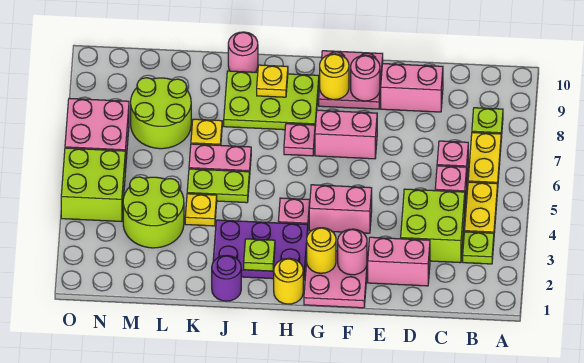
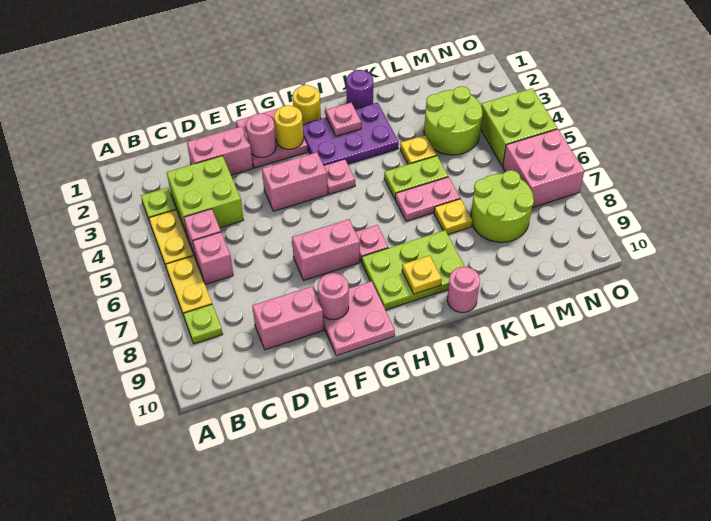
yellow round brick G9 level 2 -> none
lime plate I2 level 2 -> pink plate I2 level 2

